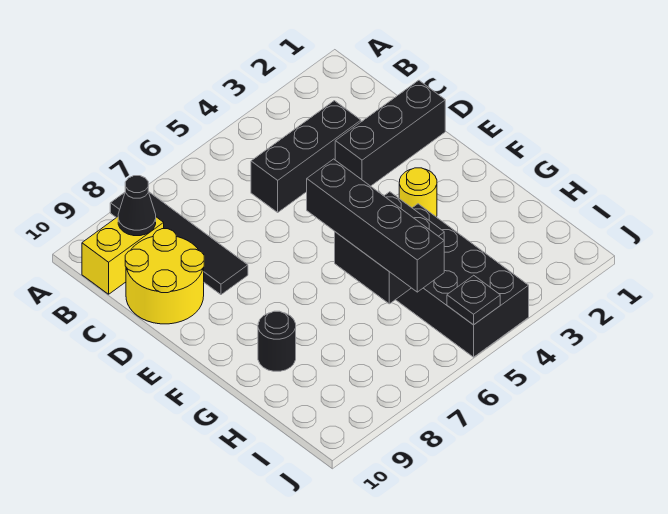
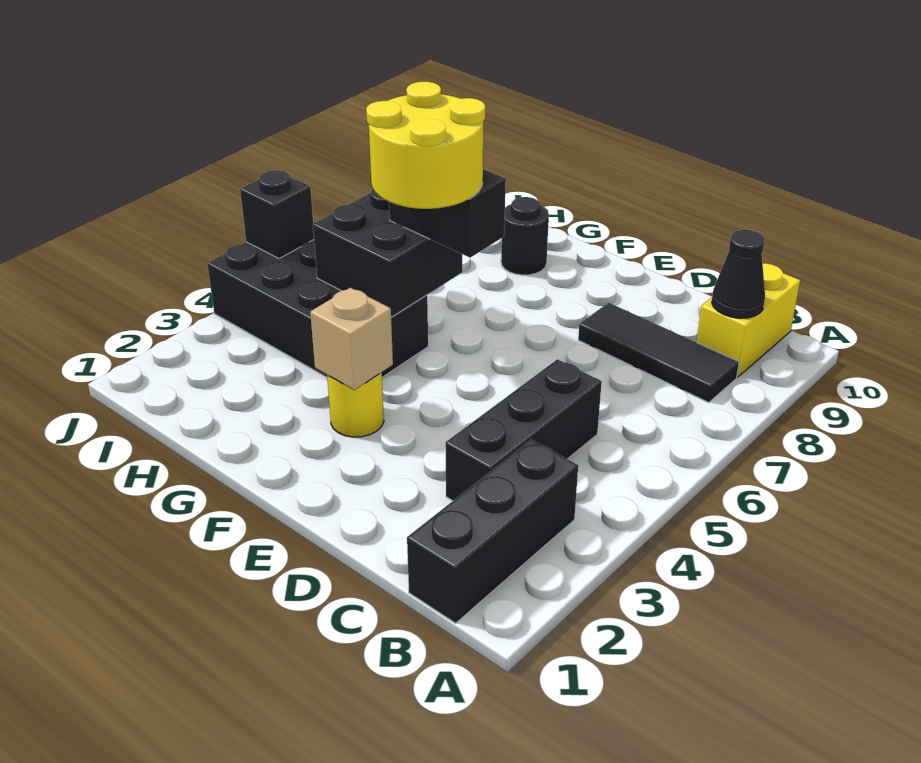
black tile A8:D8 level 1 -> black tile B8:D8 level 1
yellow round brick C9:D10 level 1 -> yellow round brick F5:G6 level 4
black brick D1:D3 level 1 -> black brick B1:B3 level 1
none -> tan brick F3 level 2
black brick F6:I6 level 3 -> black brick F6:G6 level 3
black plate J5 level 2 -> black brick J5 level 2

